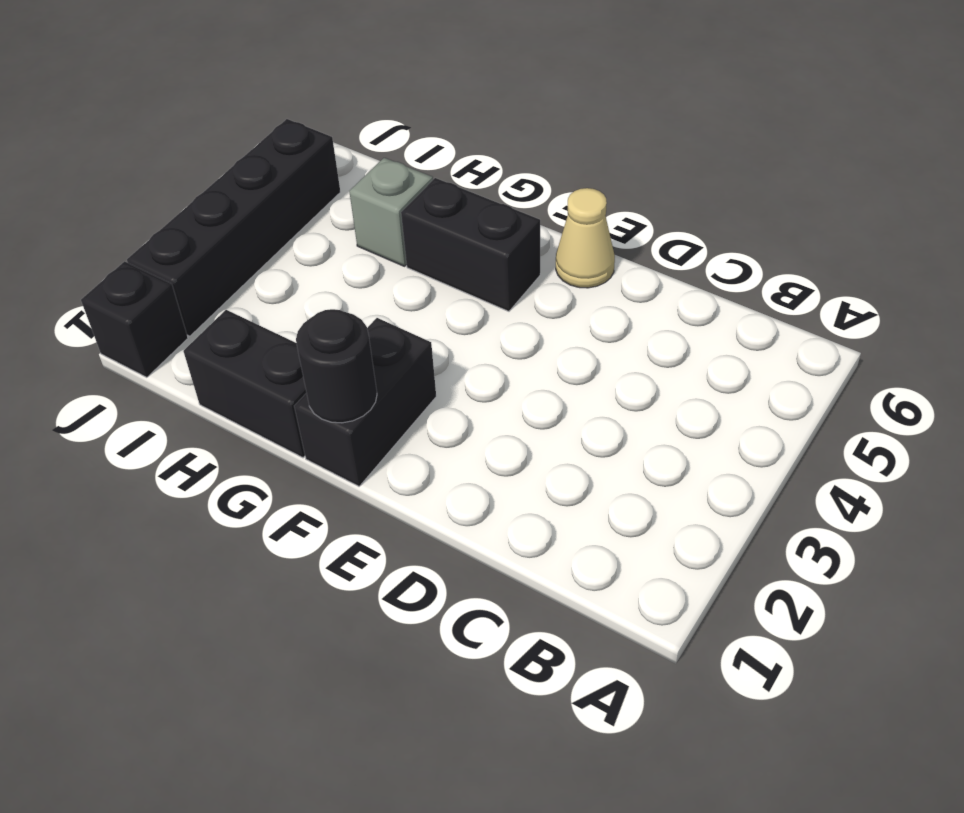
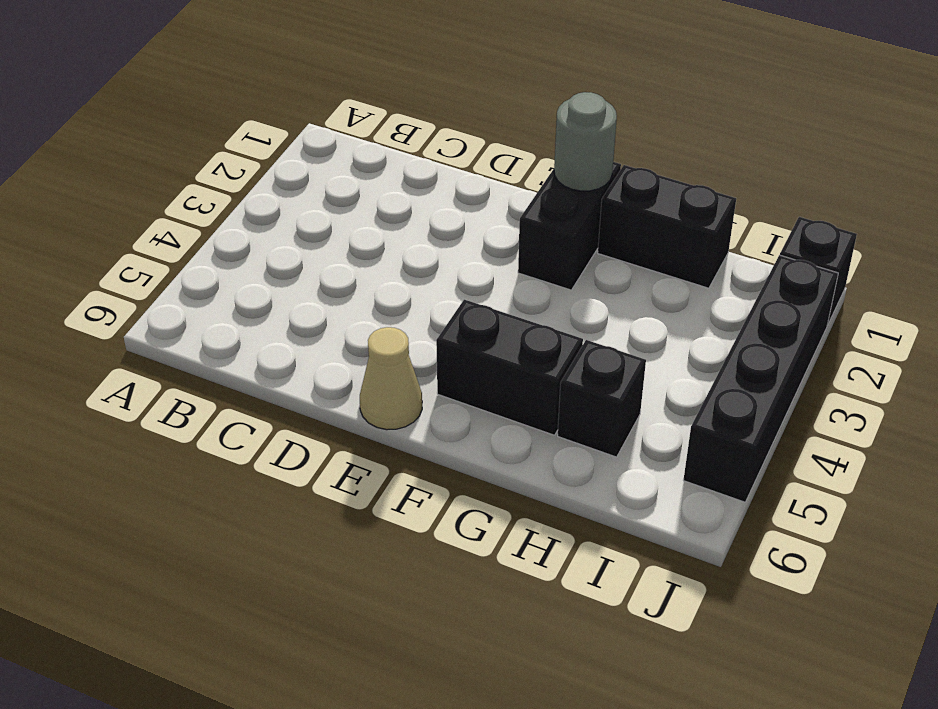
black round brick F1 level 2 -> grey round brick F1 level 2
grey brick H5 level 1 -> black brick H5 level 1

